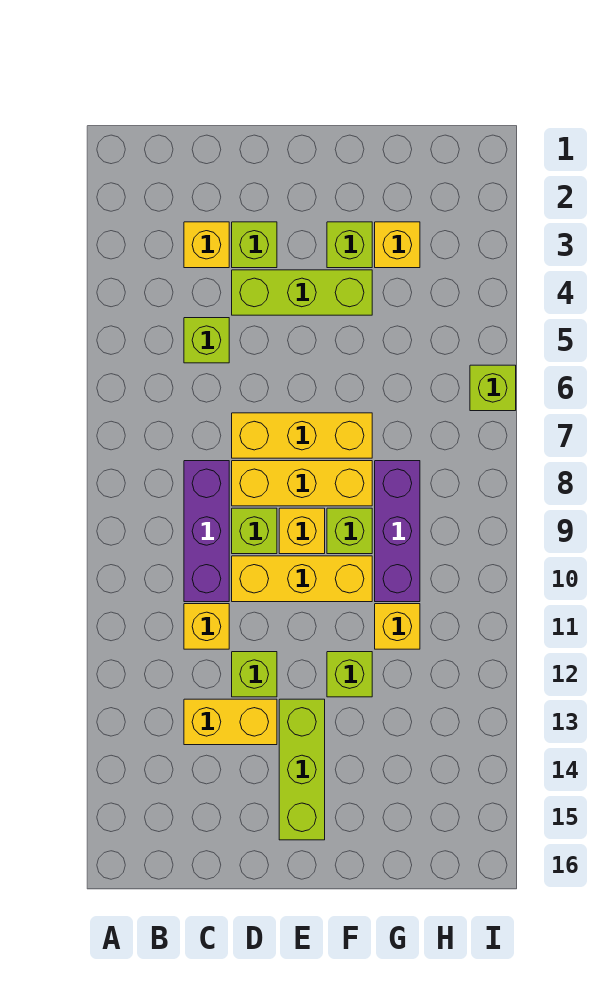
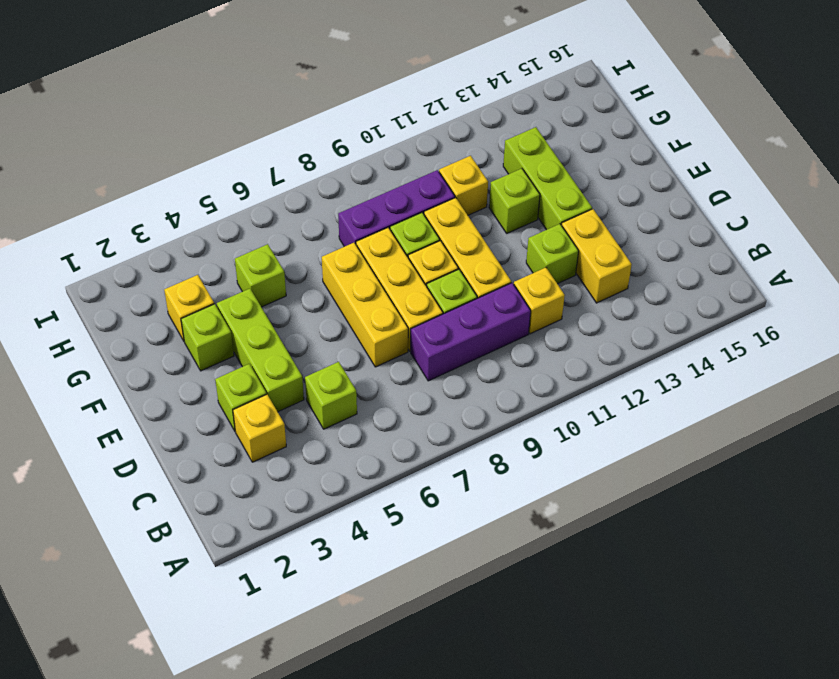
lime brick E13:E15 level 1 -> lime brick E13:G13 level 1
lime brick I6 level 1 -> lime brick G5 level 1

